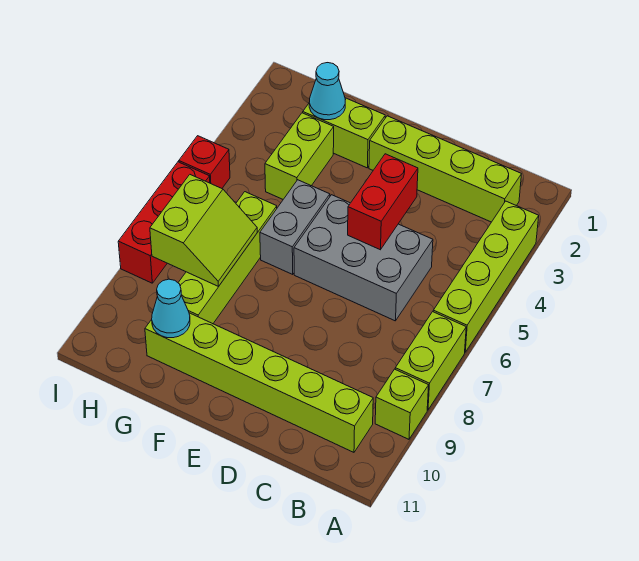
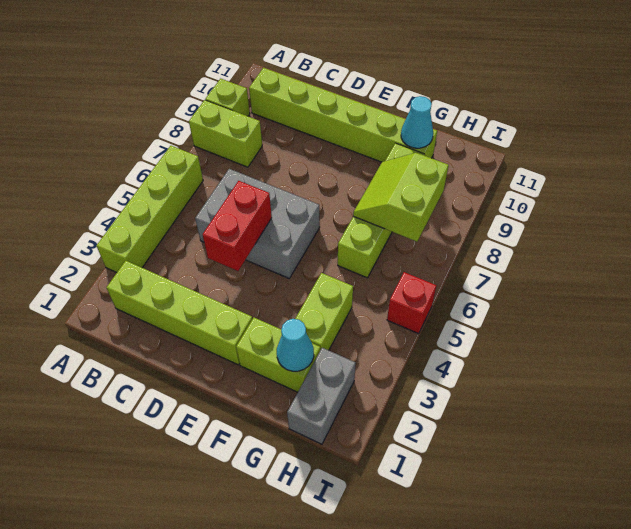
lime brick A7:A8 level 1 -> lime brick A8:B8 level 1
grey brick F5:F6 level 1 -> grey brick H1:H2 level 1
red brick I6:I8 level 1 -> none

